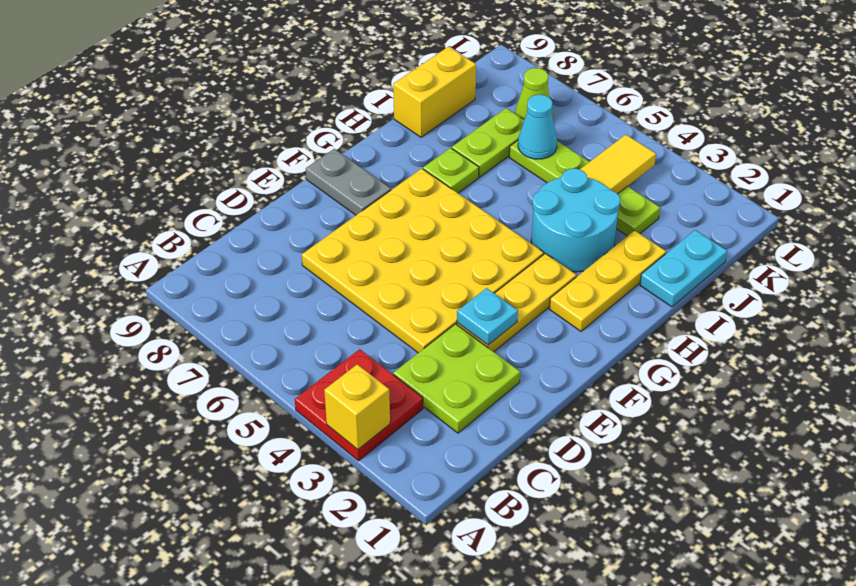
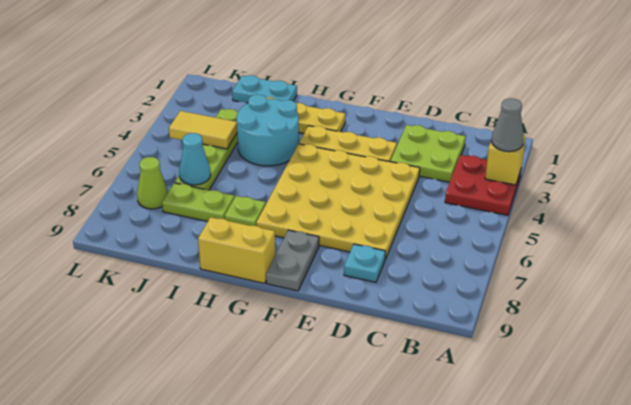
none -> grey cone A3 level 3
cyan plate E3 level 2 -> cyan plate D8 level 1
yellow brick I9:J9 level 1 -> yellow brick G9:H9 level 1

